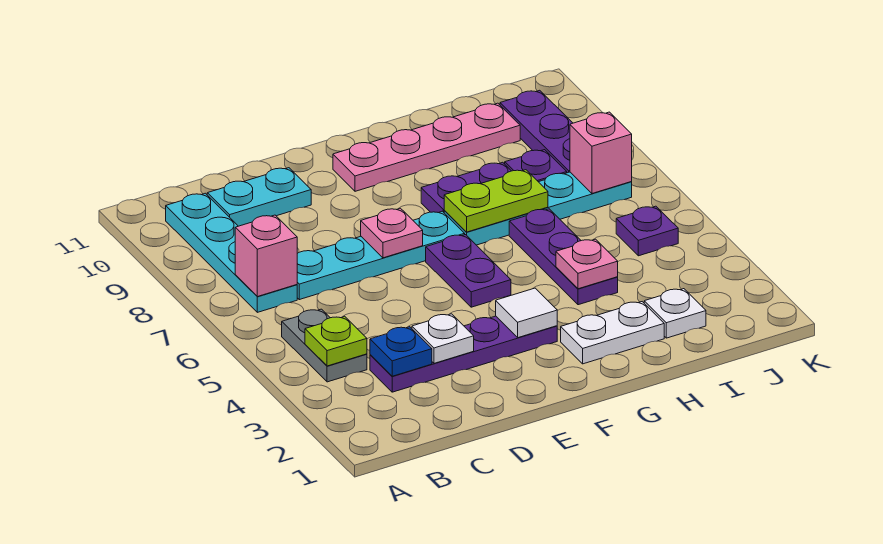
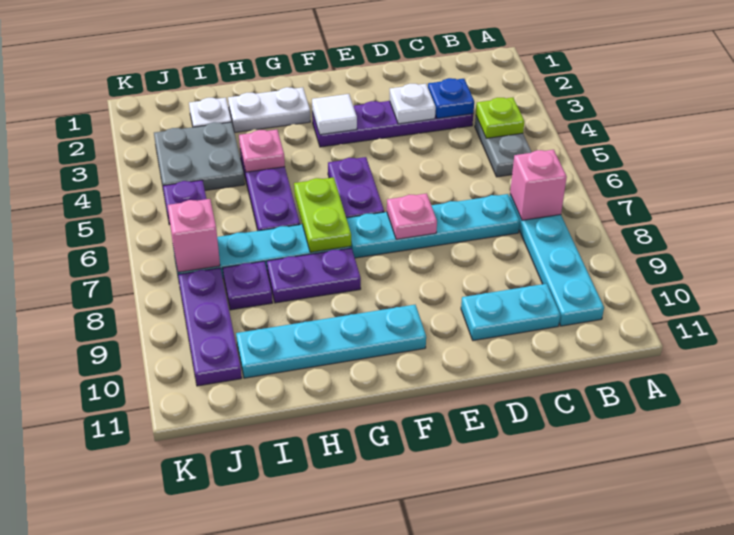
pink plate F10:I10 level 1 -> cyan plate F10:I10 level 1
lime plate G7:H7 level 2 -> lime plate G6:G7 level 2
none -> grey plate I3:J4 level 1

